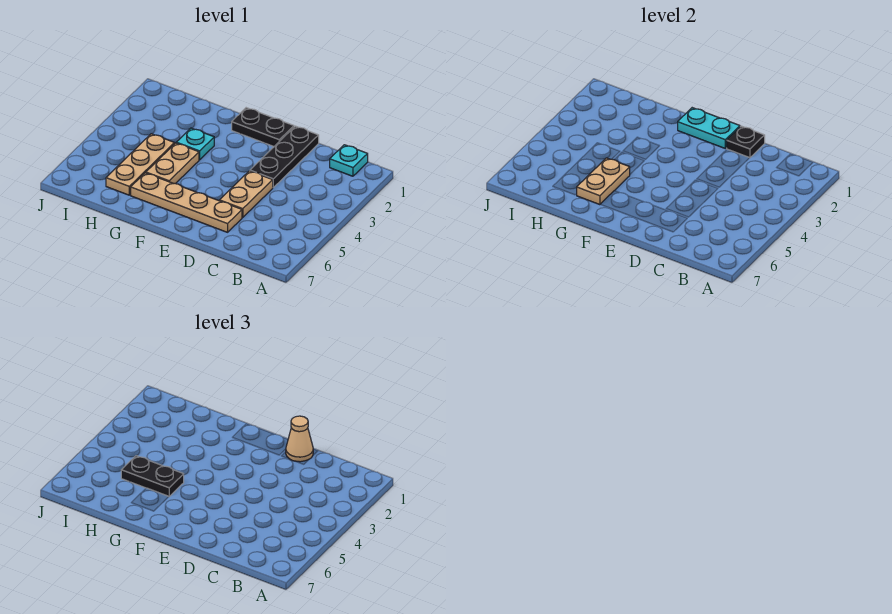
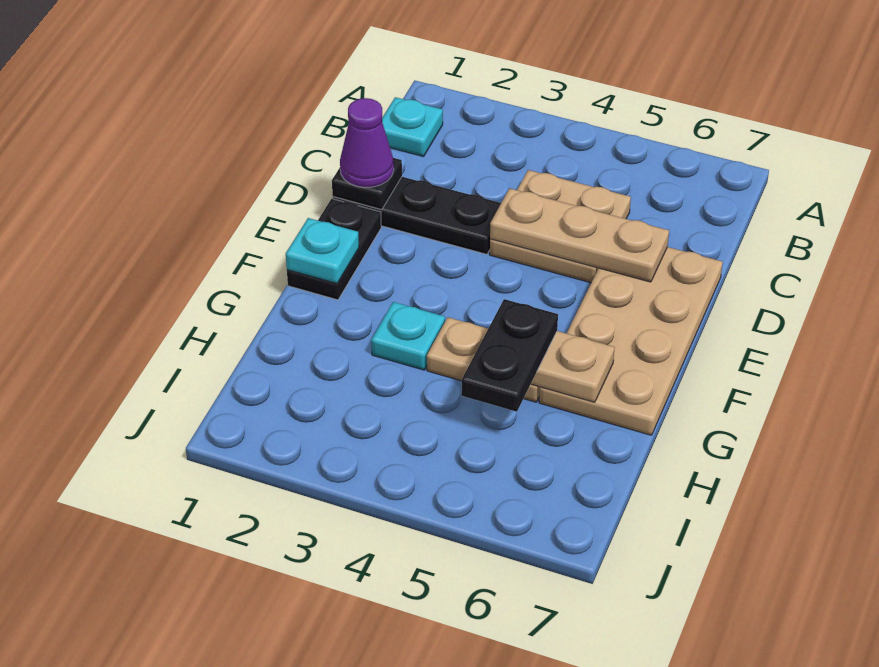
tan cone D1 level 3 -> purple cone D1 level 3
tan plate D4:D5 level 1 -> tan plate C4:D5 level 1
tan plate D6:G6 level 1 -> tan plate D6:G7 level 1
cyan plate E1:F1 level 2 -> cyan plate F1 level 2
tan plate H4:H6 level 1 -> tan plate D4:D6 level 2

